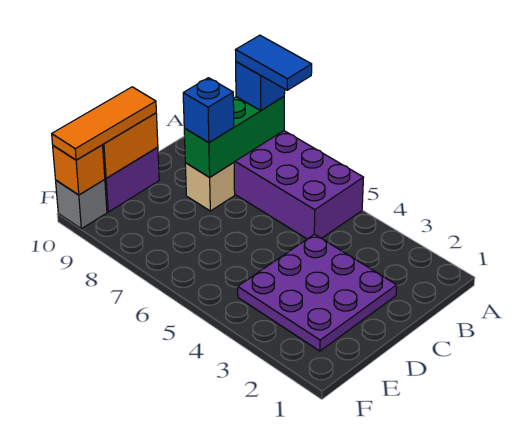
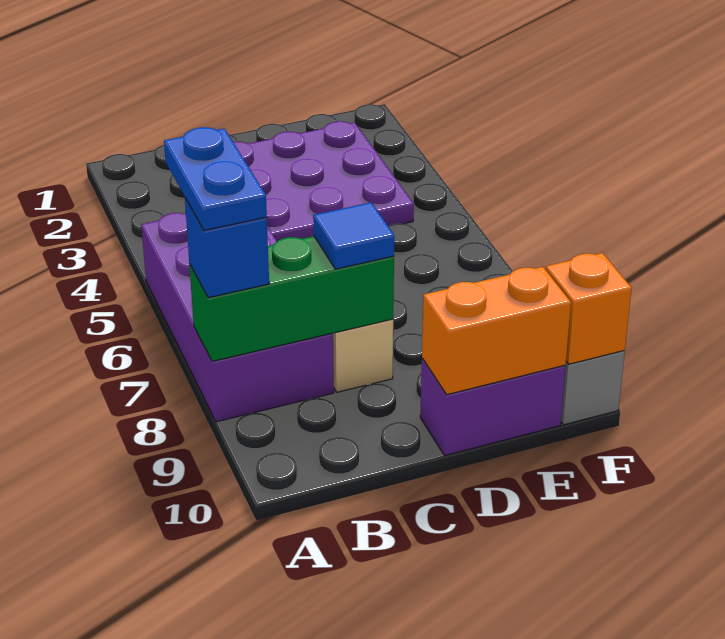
blue tile A7:A8 level 4 -> blue plate A7:A8 level 4
blue brick C8 level 3 -> blue tile C8 level 3
orange tile D10:F10 level 3 -> none

